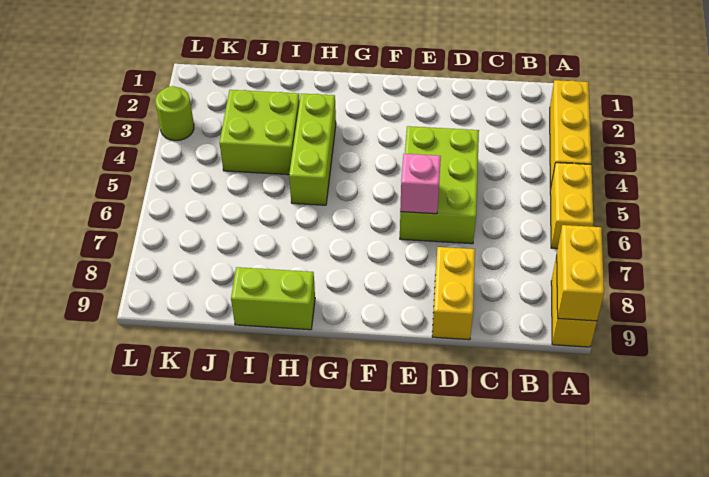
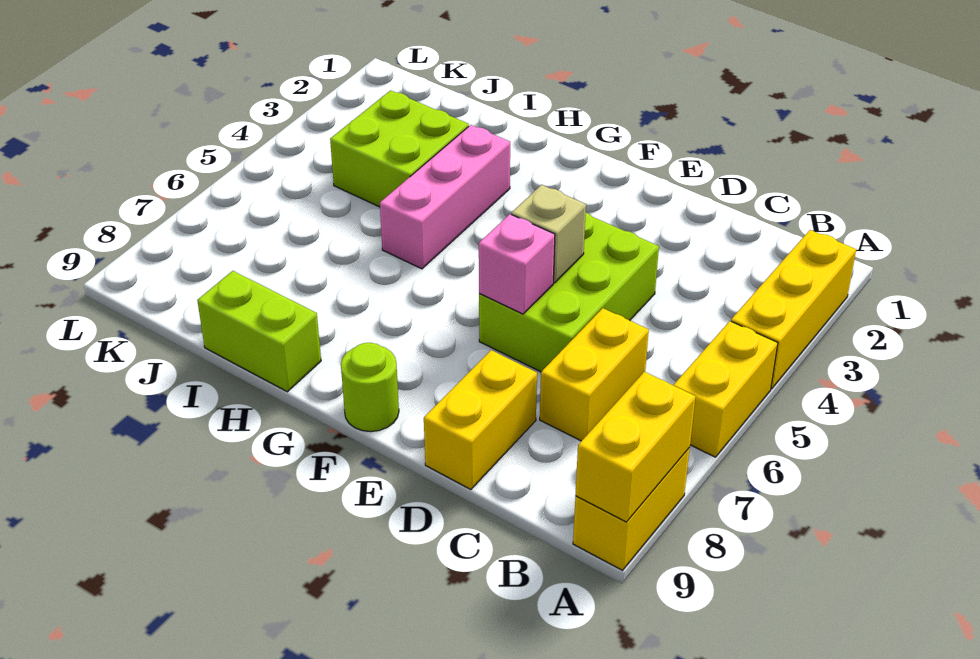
none -> yellow brick C6:C7 level 1
none -> tan brick E5 level 2
lime brick H3:H5 level 1 -> pink brick H3:H5 level 1
lime round brick L3 level 1 -> lime round brick F9 level 1

